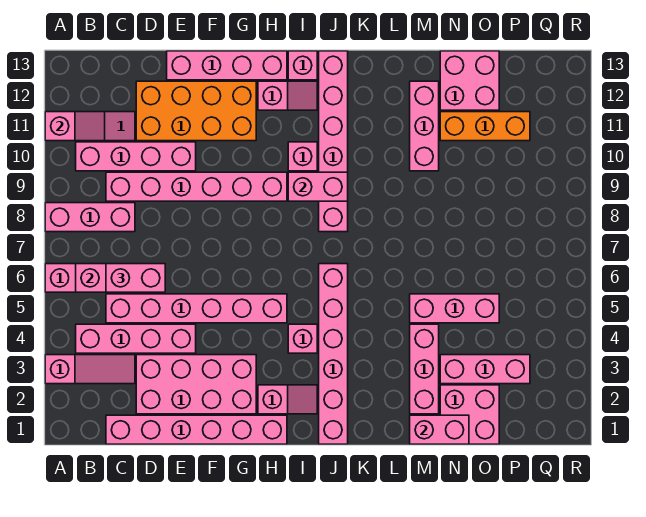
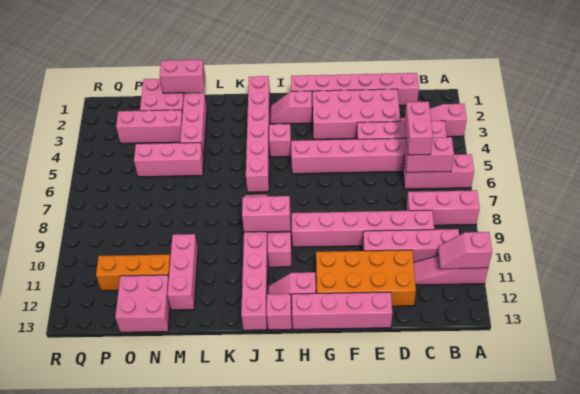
pink brick C6:D6 level 3 -> pink brick C5:C6 level 3

